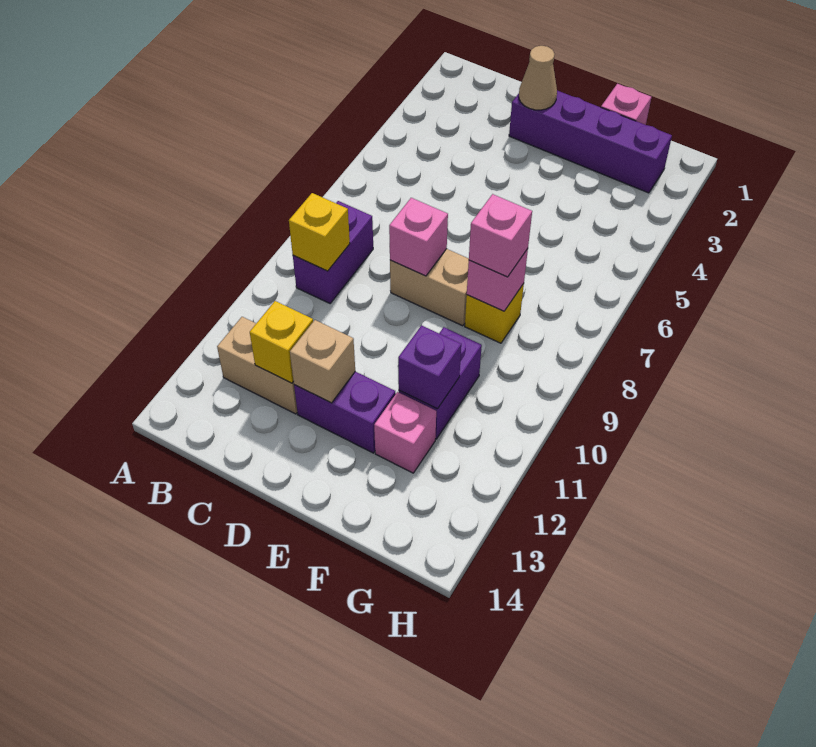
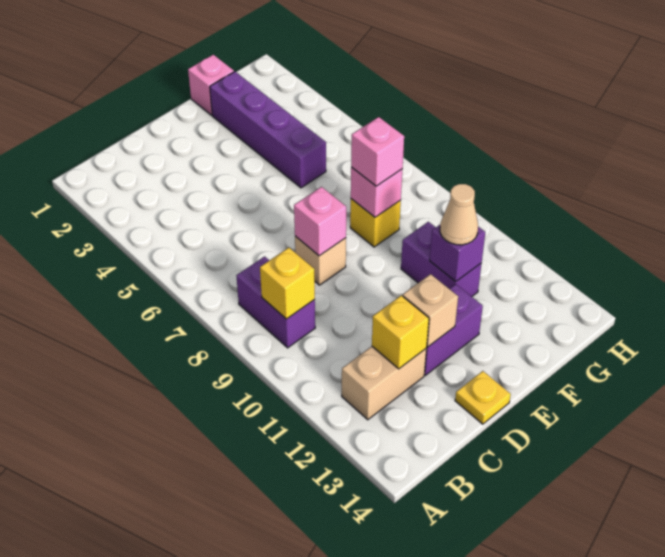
purple brick D2:G2 level 1 -> purple brick F2:F5 level 1
tan cone D2 level 2 -> tan cone F11 level 3
tan brick D8:E8 level 1 -> tan brick D8 level 1
none -> yellow plate D14 level 1
pink brick F12 level 1 -> none

